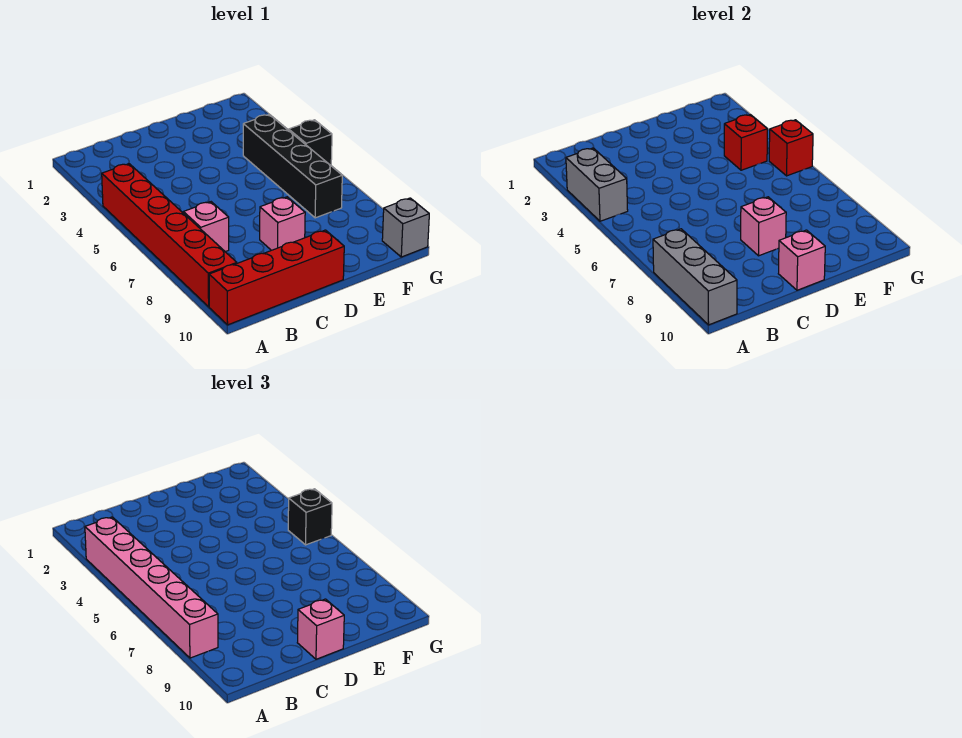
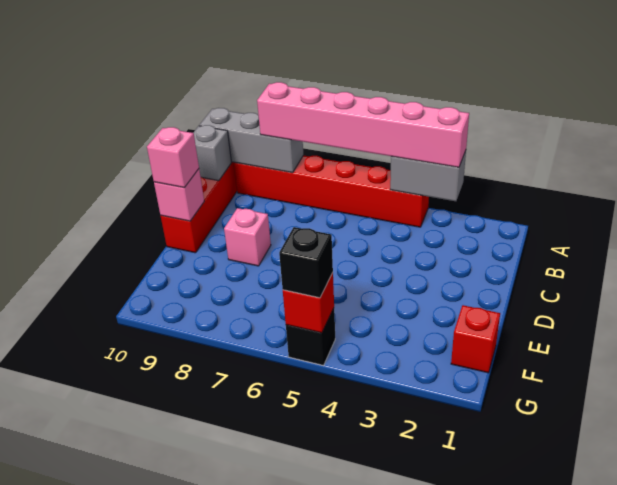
pink brick B7 level 1 -> none
pink brick D8 level 2 -> none
black brick F4:F7 level 1 -> none
red brick F4 level 2 -> red brick F1 level 1
grey brick G10 level 1 -> grey brick B10 level 2

